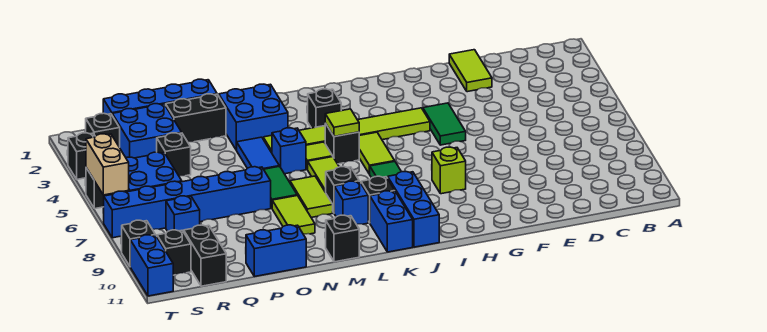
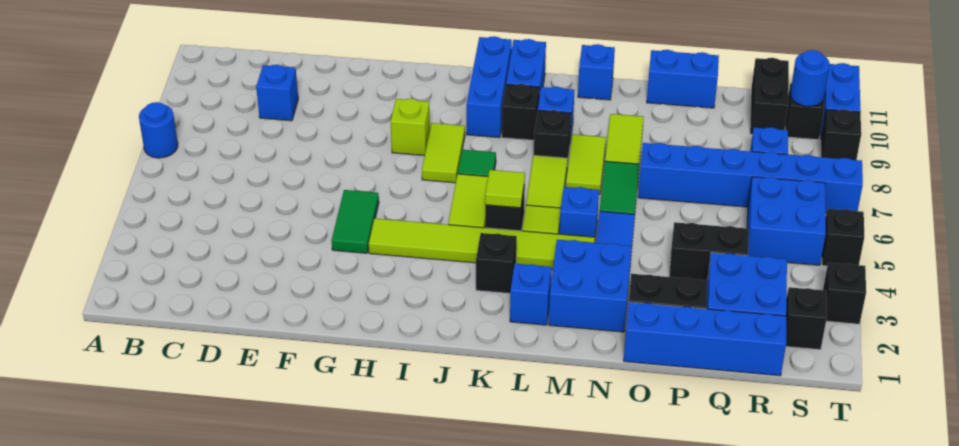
none -> blue round brick A7 level 1
none -> blue brick D9 level 1
lime tile E1:E2 level 1 -> lime tile I7:I8 level 1
none -> blue brick L2 level 1
black brick M11 level 1 -> blue brick M11 level 1
black brick Q4 level 1 -> black brick P4:Q4 level 1
none -> blue round brick S10 level 2
tan brick T5:T6 level 2 -> none

